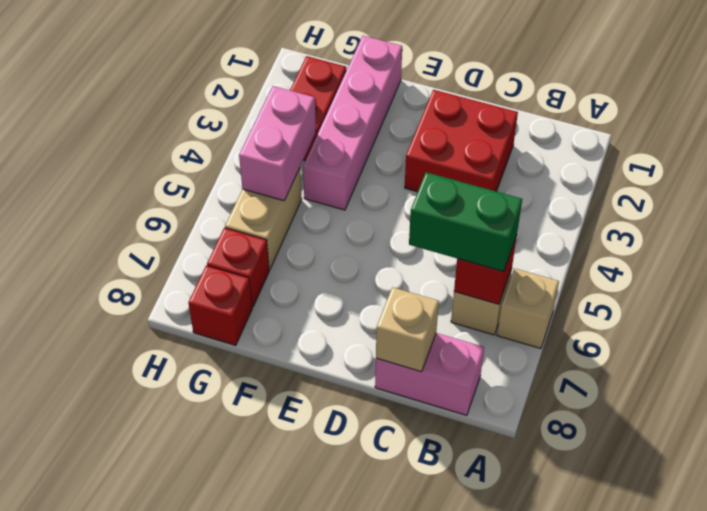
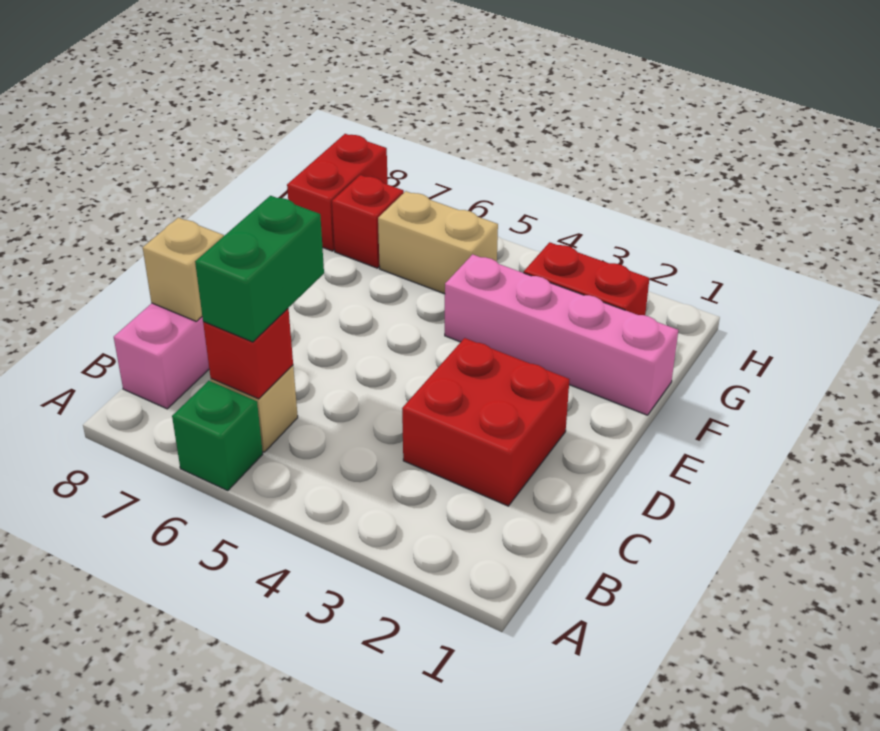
tan brick A6 level 1 -> green brick A6 level 1
pink brick G4:G5 level 2 -> none
red brick G8 level 1 -> red brick G8:H8 level 1

